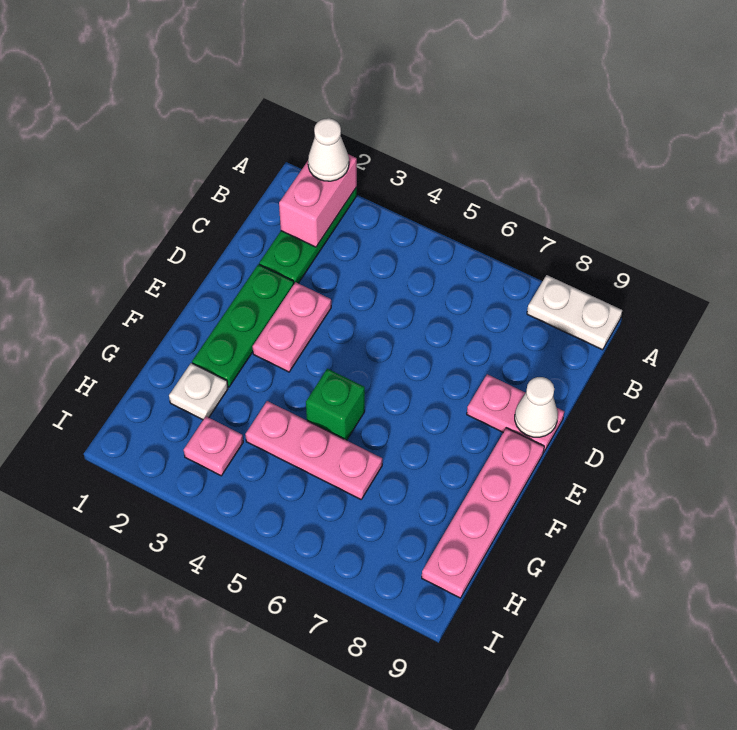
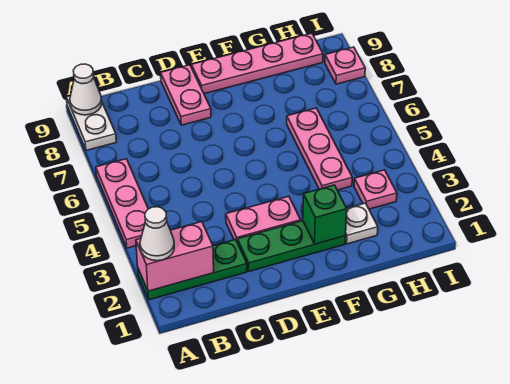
none -> pink plate A4:A6 level 1
white cone D9 level 2 -> white cone A9 level 2
green brick F5 level 1 -> green brick F2 level 2
none -> pink plate I8 level 1

